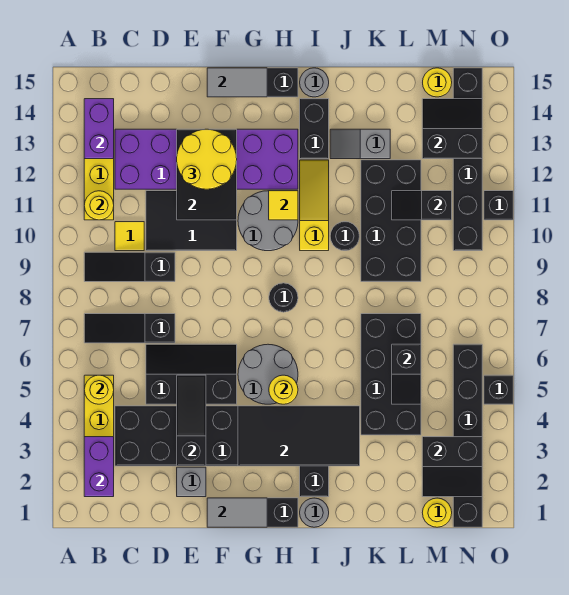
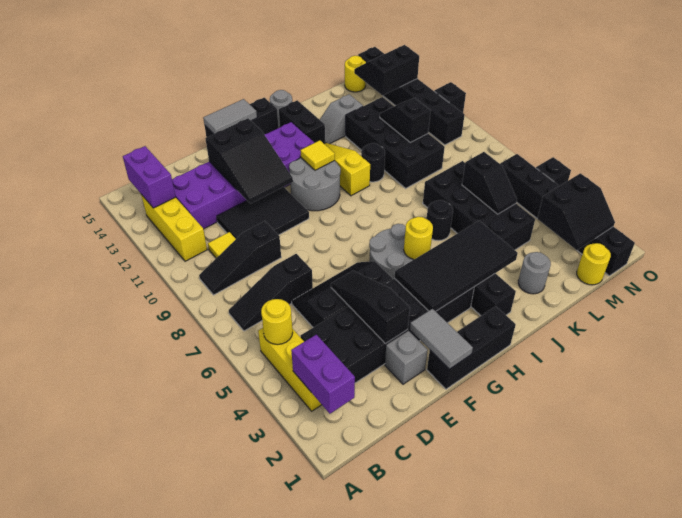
yellow round brick B11 level 2 -> none
yellow round brick E12:F13 level 3 -> none
grey tile F1:G1 level 2 -> grey tile F1:F2 level 2
black round brick H8 level 1 -> black round brick J6 level 1
grey round brick I1 level 1 -> grey round brick K2 level 1
black slope L11:M11 level 2 top M -> black slope L10:L11 level 2 top 10

